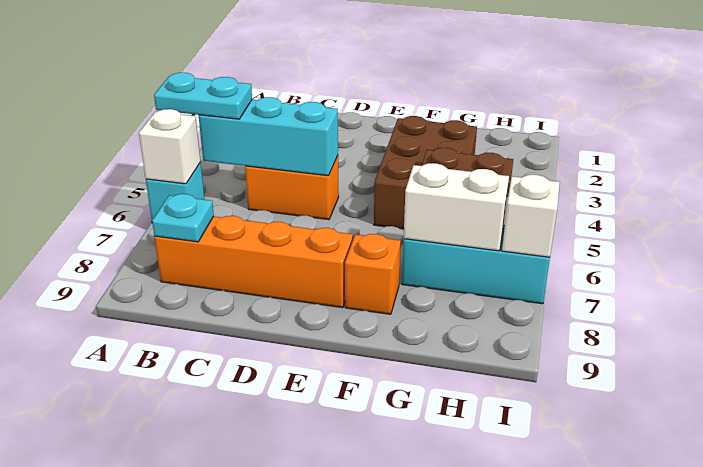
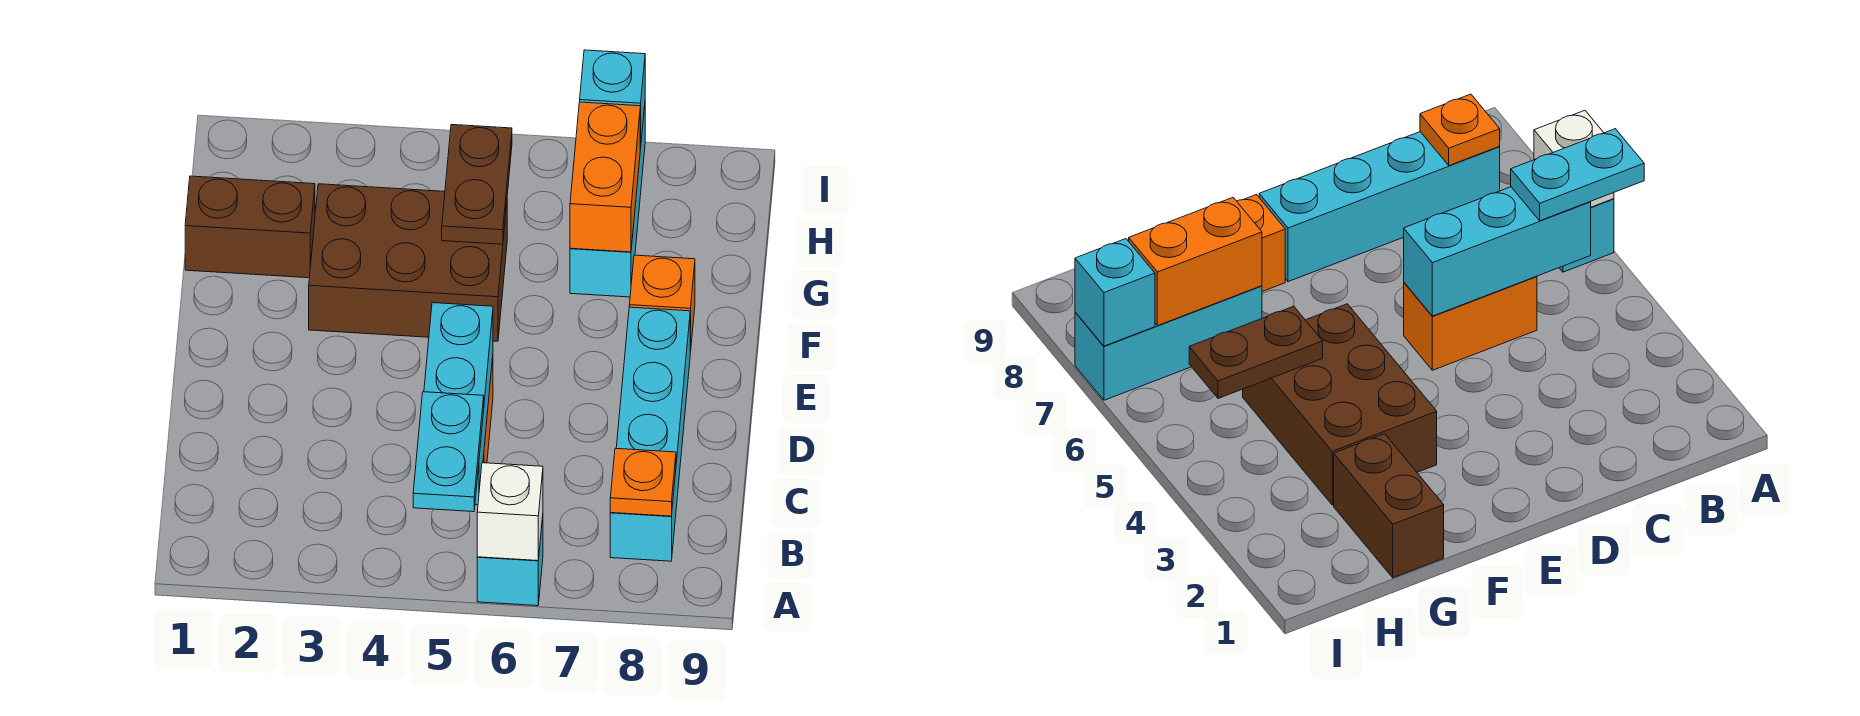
orange brick B8:E8 level 1 -> cyan brick B8:E8 level 1
cyan plate B8 level 2 -> orange plate B8 level 2
none -> brown brick G1:G2 level 1
white brick G7:H7 level 2 -> orange brick G7:H7 level 2
white brick I7 level 2 -> cyan brick I7 level 2

